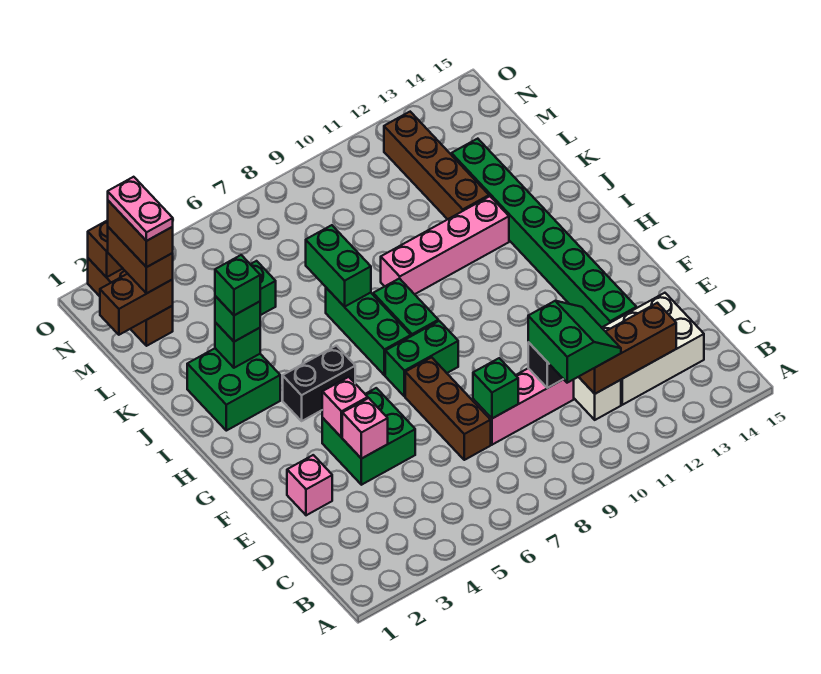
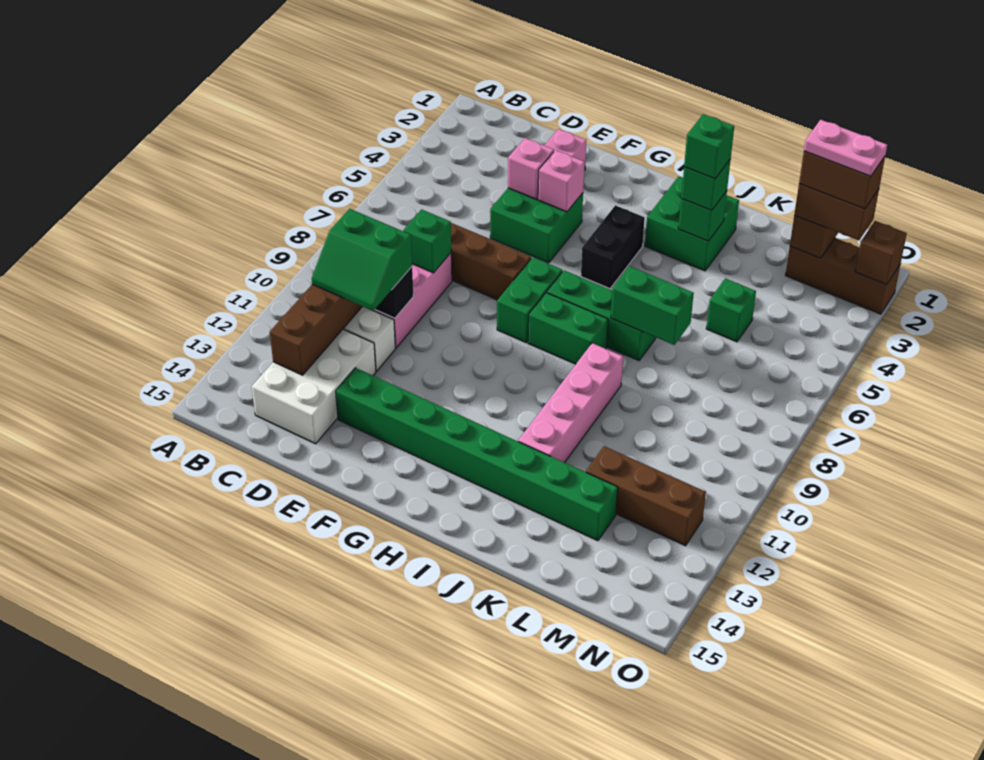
brown brick K12:N12 level 1 -> brown brick L12:N12 level 1

